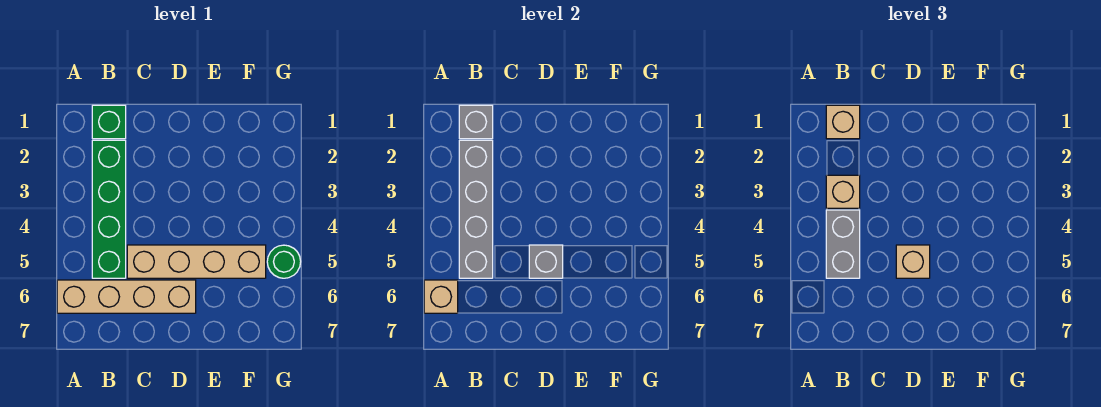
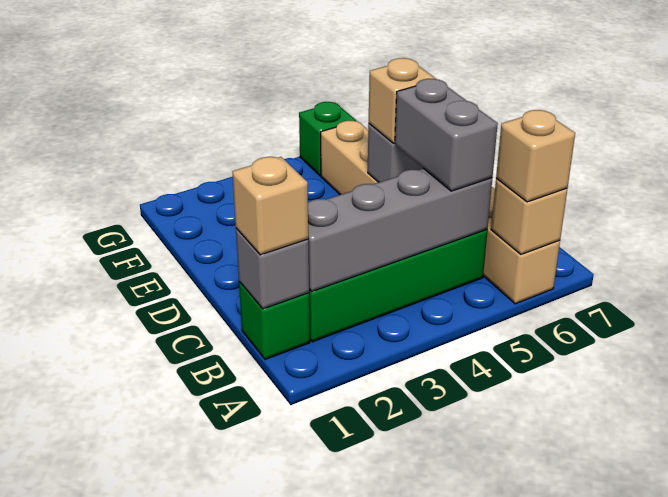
tan brick B3 level 3 -> tan brick A6 level 3
grey brick B4:B5 level 3 -> grey brick B5:C5 level 3
green round brick G5 level 1 -> green brick G5 level 1

